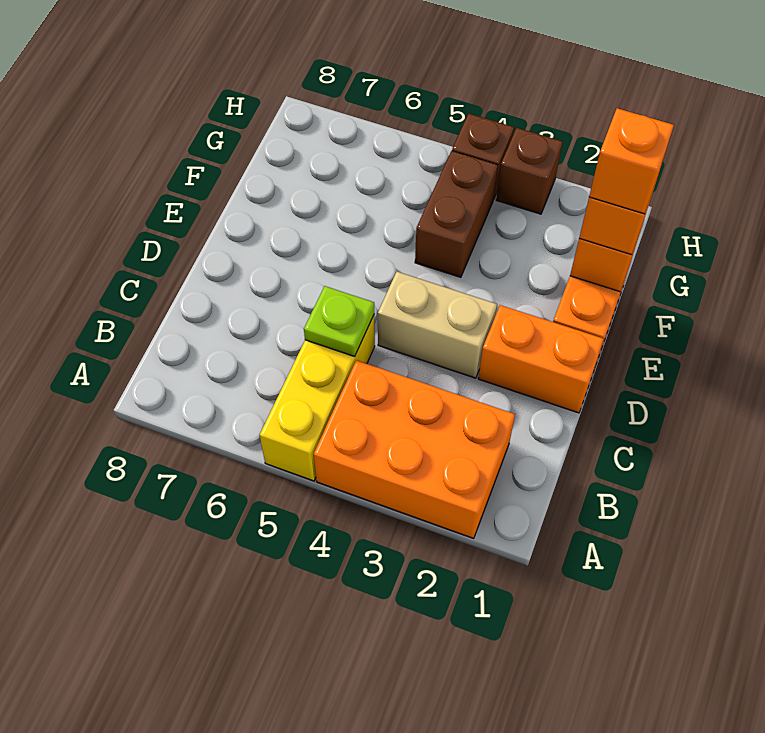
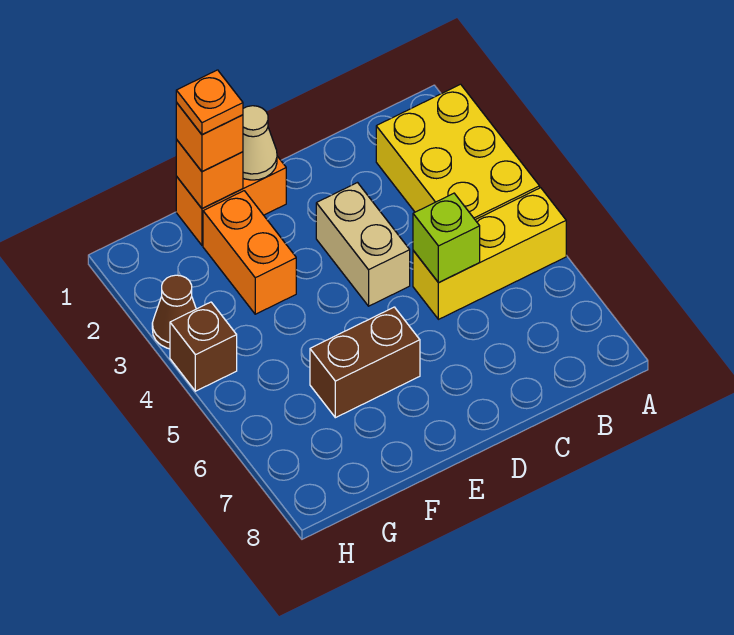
orange brick A2:B4 level 1 -> yellow brick A2:B4 level 1
lime plate C5 level 2 -> lime brick C5 level 2
orange brick D1:D2 level 1 -> orange brick F2:F3 level 1
none -> tan cone E1 level 2
orange brick F1 level 4 -> orange plate F1 level 4
brown brick F4:G4 level 1 -> brown brick E6:F6 level 1
brown brick H3 level 1 -> brown cone H3 level 1

